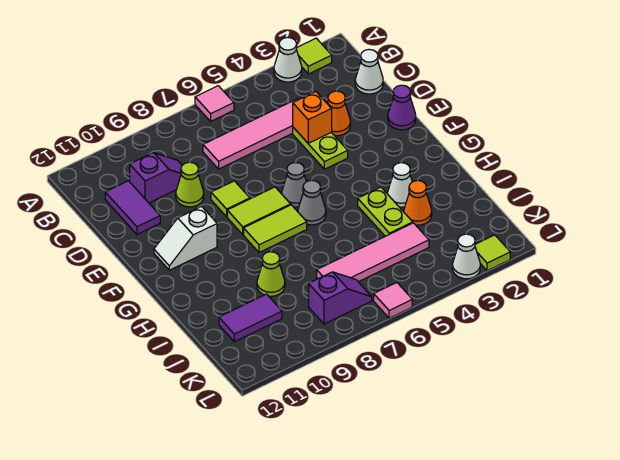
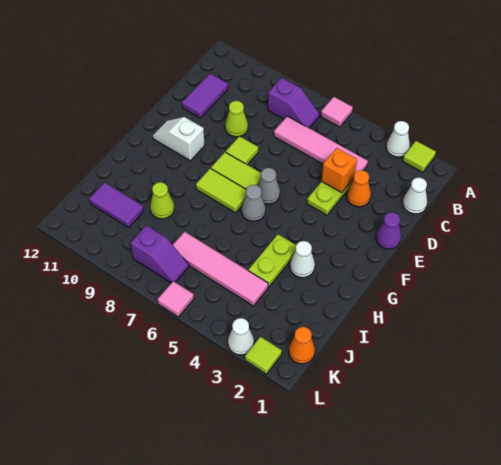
purple slope C9:C10 level 1 top 10 -> purple slope B7:B8 level 1 top 8
orange cone I3 level 1 -> orange cone K1 level 1

